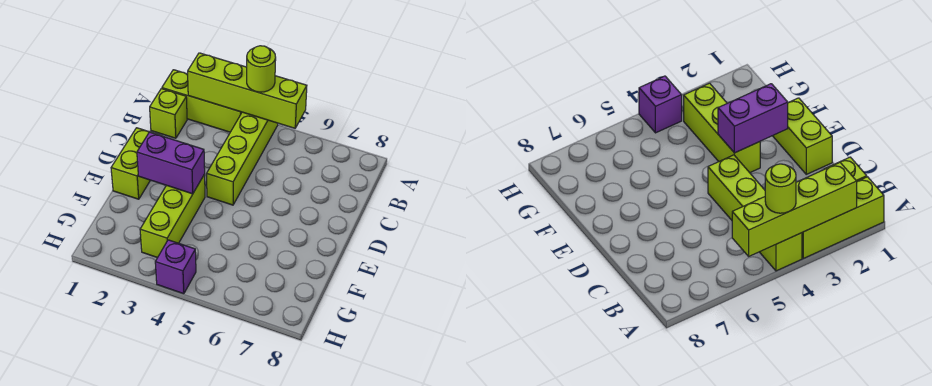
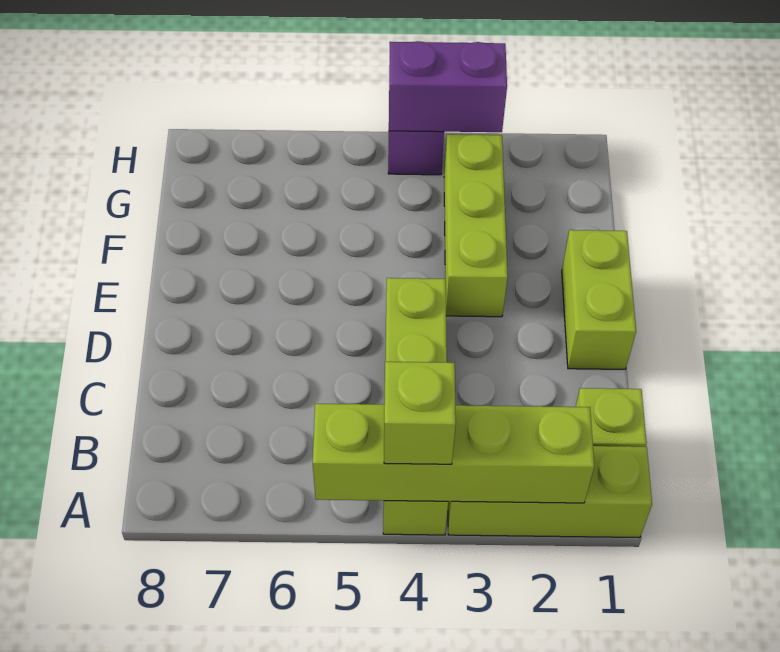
lime round brick A4 level 3 -> lime brick A4 level 3
purple brick E2:E3 level 2 -> purple brick H3:H4 level 2

